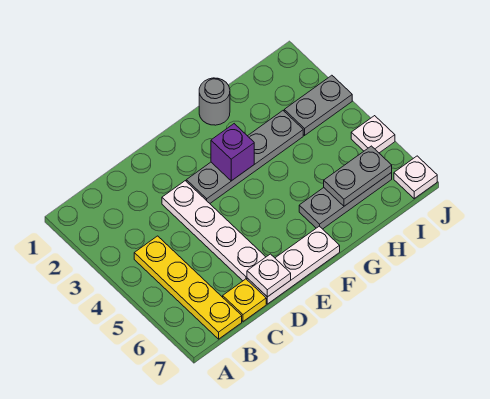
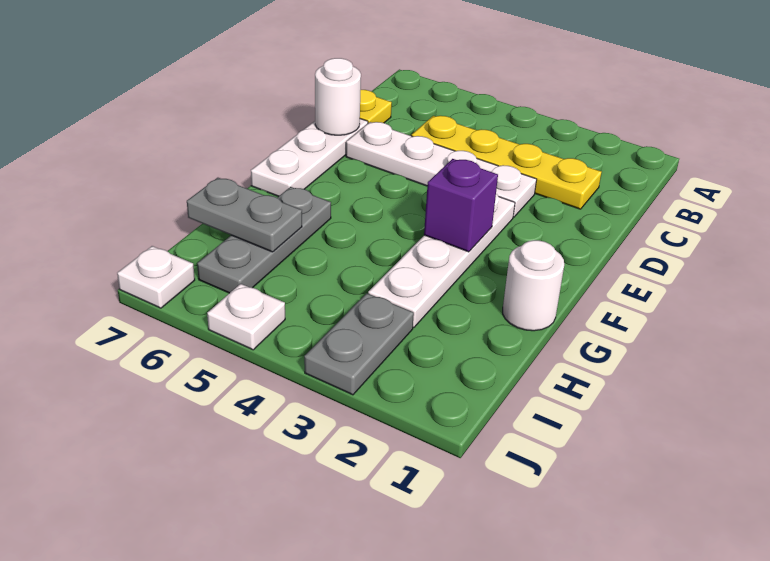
yellow plate B4:B7 level 1 -> yellow plate C2:C5 level 1
white plate D7 level 2 -> white round brick D7 level 2
grey plate E3:H3 level 1 -> white plate E3:H3 level 1
grey round brick G1 level 1 -> white round brick G1 level 1
grey plate H6:I6 level 2 -> grey plate H6:H7 level 2

